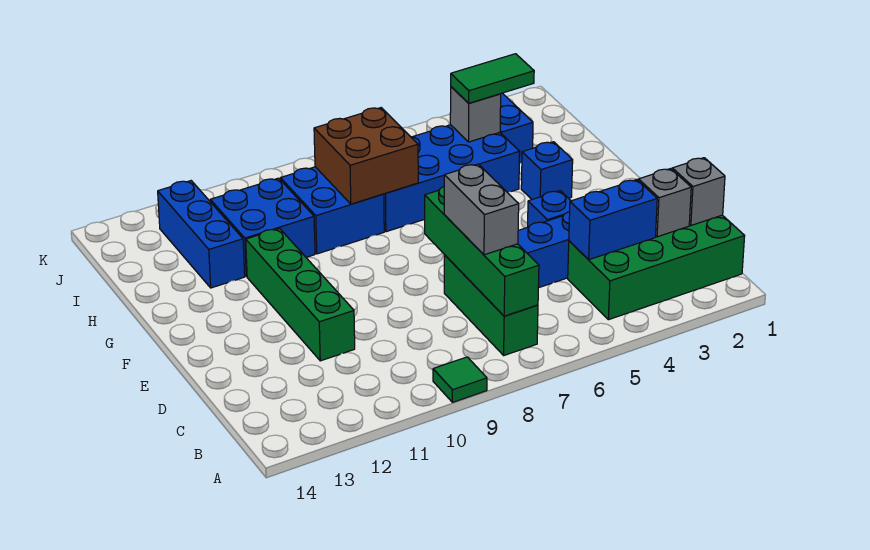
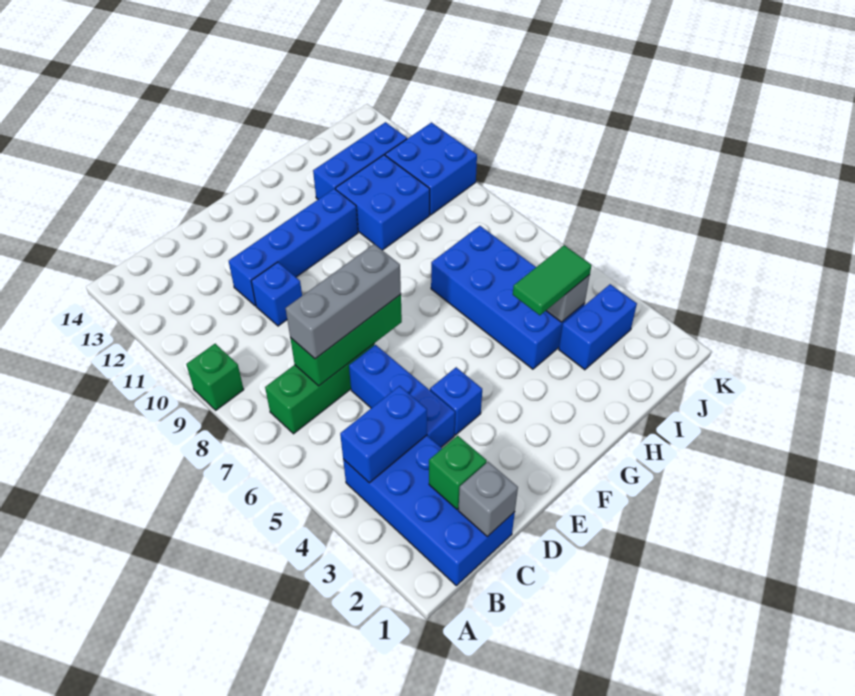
green tile A9 level 1 -> green brick A9 level 1
green brick B1:C4 level 1 -> blue brick B1:C4 level 1
green brick B7:E7 level 2 -> green brick C7:E7 level 2
grey brick C2 level 2 -> green brick C2 level 2
blue brick C3:C4 level 2 -> blue brick B4:C4 level 2
grey brick C7:D7 level 3 -> grey brick C7:E7 level 3
green brick D11:G11 level 1 -> blue brick D11:G11 level 1
blue brick G3 level 1 -> blue brick D10 level 1
brown brick H7:I8 level 2 -> none
blue brick H8:I9 level 1 -> blue brick J10:K11 level 1
green tile I3:I4 level 3 -> green tile H4:I4 level 3

